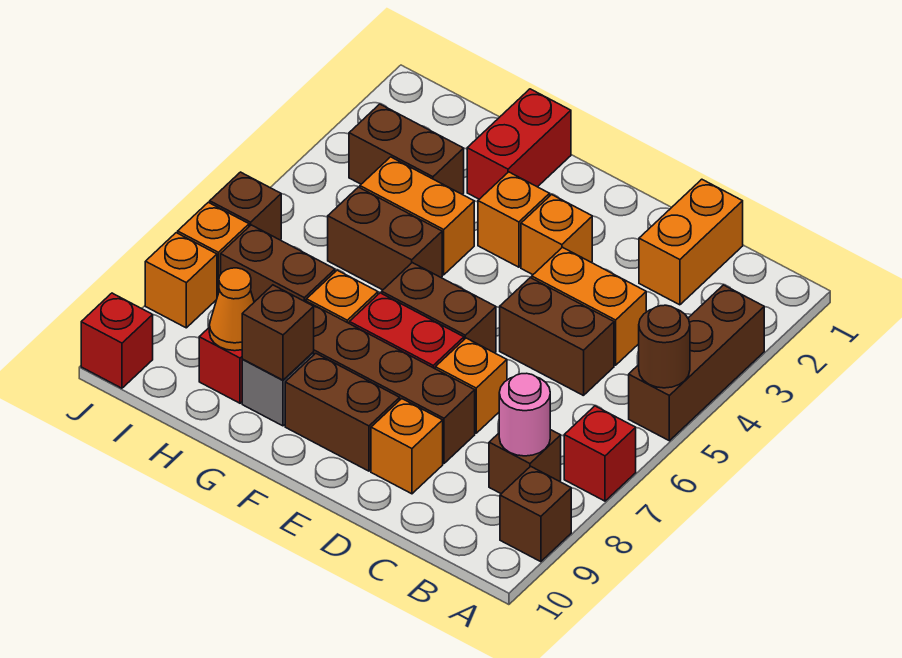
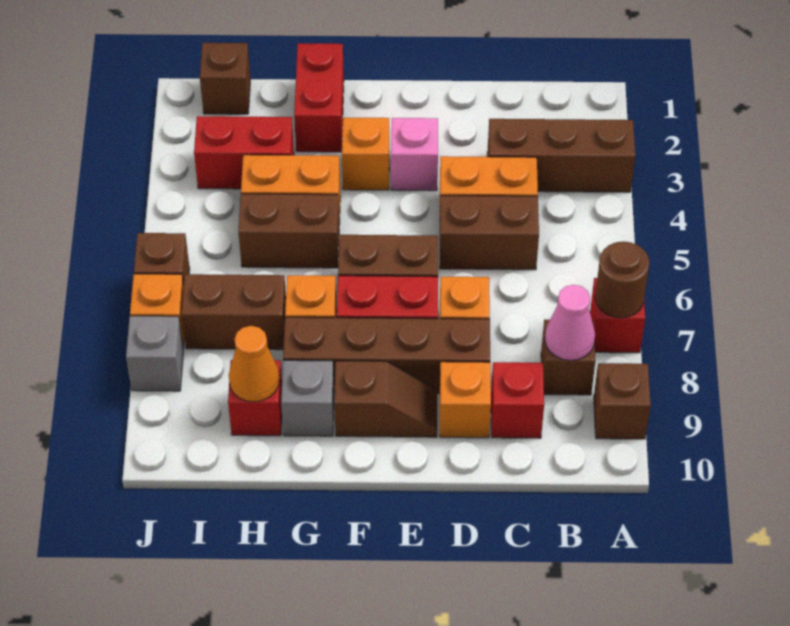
brown brick A3:A5 level 1 -> brown brick A3:C3 level 1
brown round brick A5 level 2 -> brown round brick A7 level 2
pink round brick B8 level 2 -> pink cone B8 level 2
orange brick C1:C2 level 1 -> none
orange brick E3 level 1 -> pink brick E3 level 1
brown brick E9:F9 level 1 -> brown slope E9:F9 level 1 top F
brown brick G9 level 2 -> brown brick I1 level 1
brown brick H3:I3 level 1 -> red brick H3:I3 level 1
orange brick J8 level 1 -> grey brick J8 level 1
red brick J10 level 1 -> red brick C9 level 1

